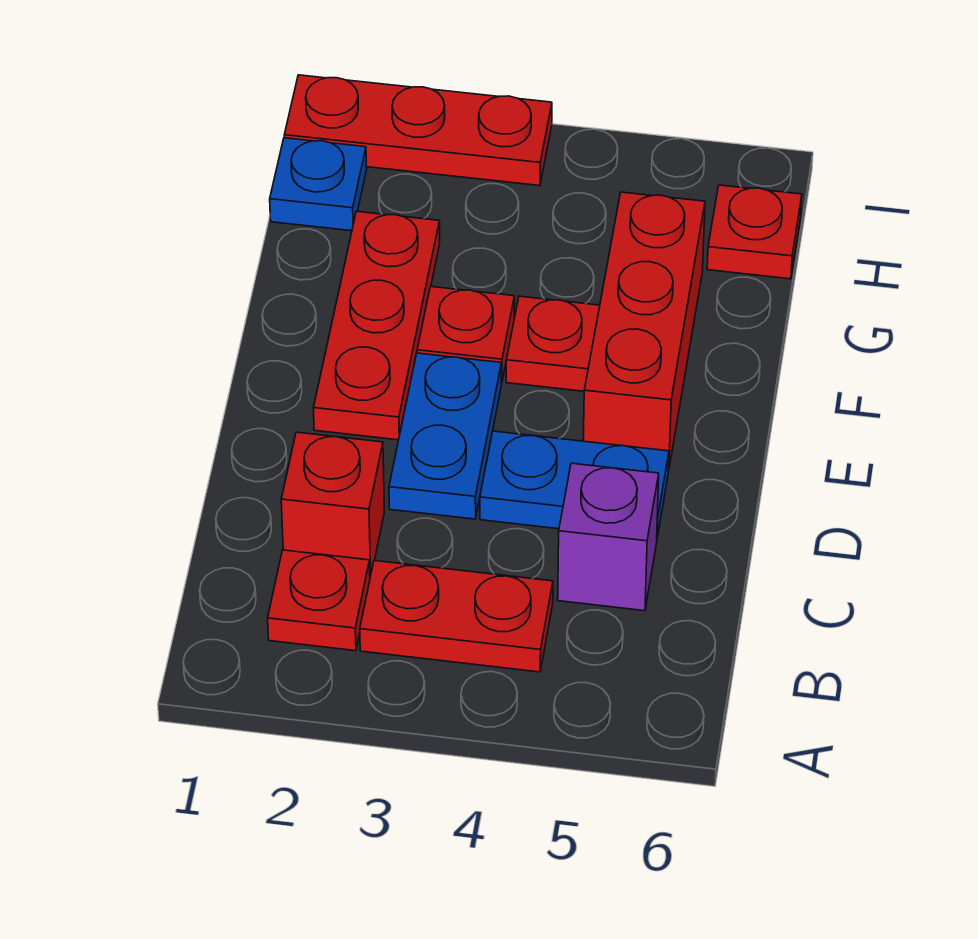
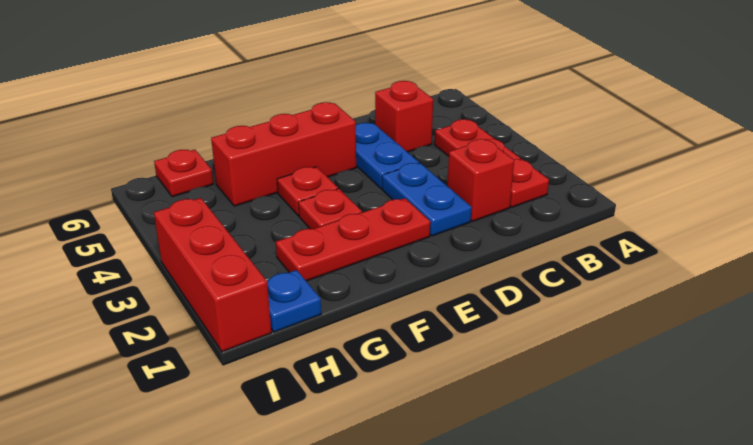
purple brick C5 level 1 -> red brick C5 level 1
blue plate D3:E3 level 1 -> blue plate D2:D3 level 1
red plate I1:I3 level 1 -> red brick I1:I3 level 1

